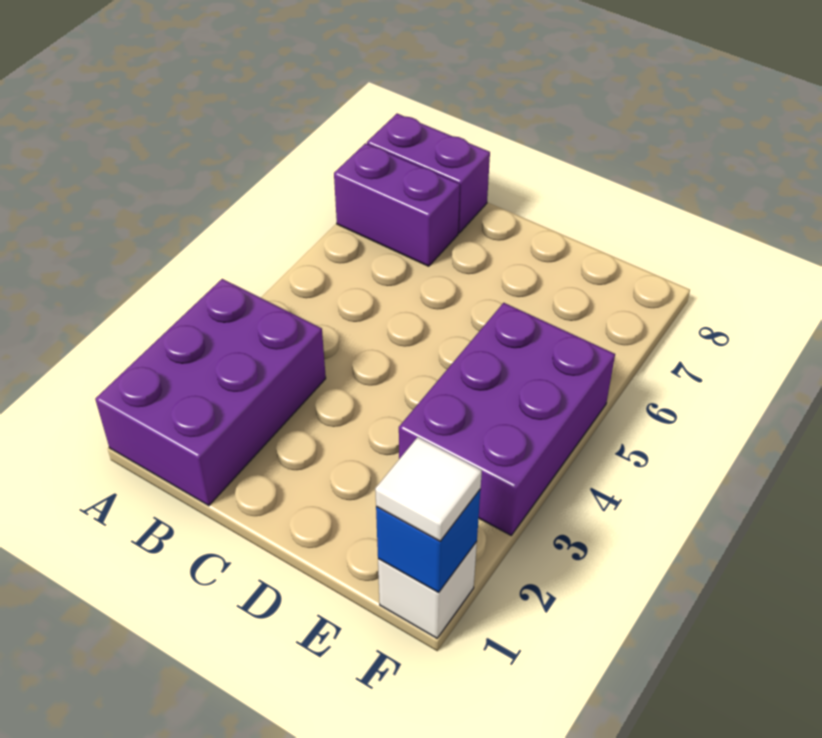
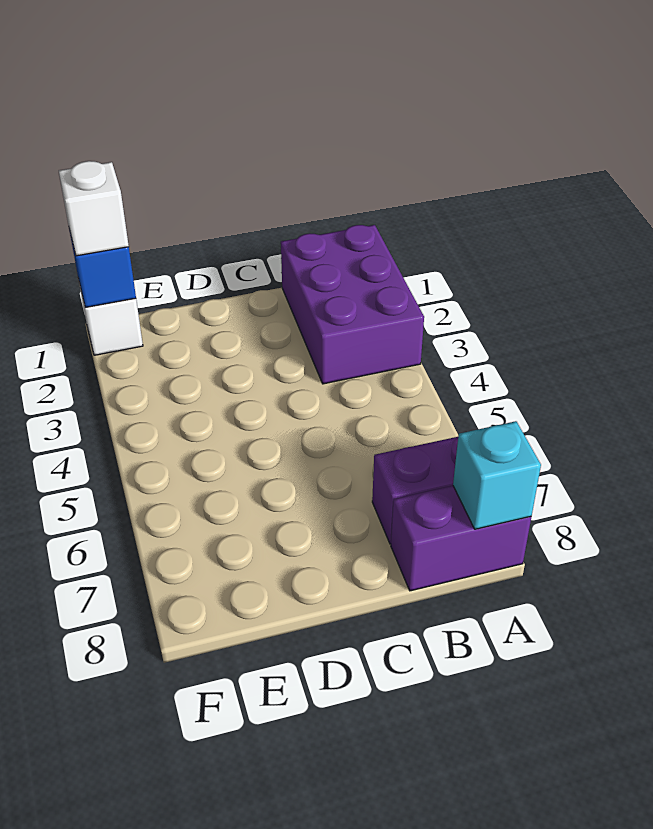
none -> cyan brick A8 level 2
purple brick E3:F5 level 1 -> none
white tile F1 level 3 -> white brick F1 level 3

